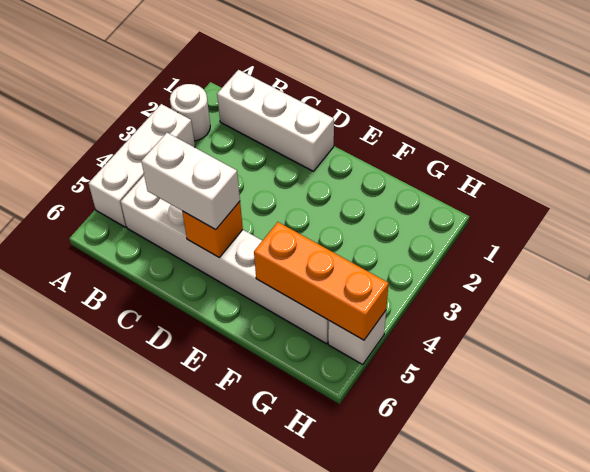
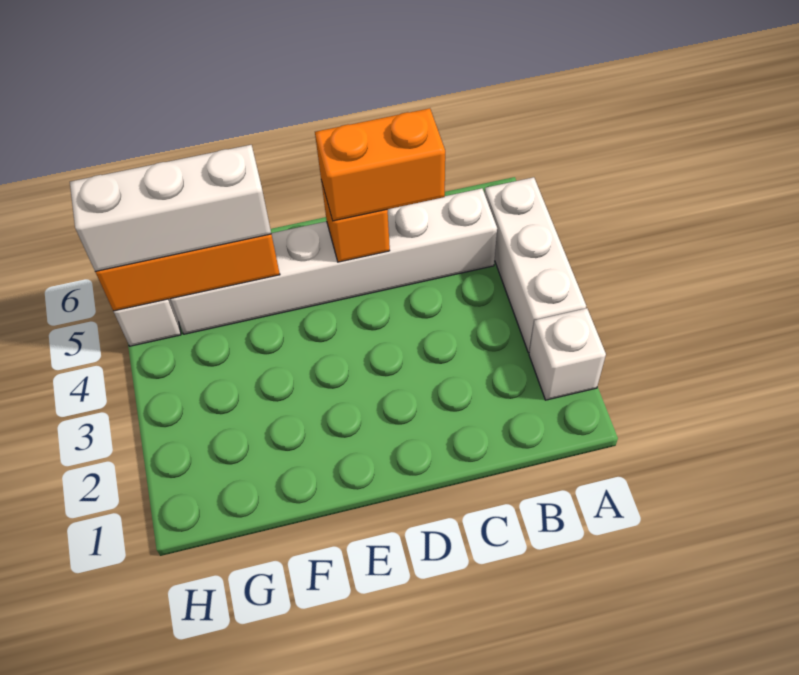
white round brick A2 level 1 -> white brick A2 level 1
white brick B1:D1 level 1 -> white brick F5:H5 level 3
white brick C5:D5 level 3 -> orange brick C5:D5 level 3

